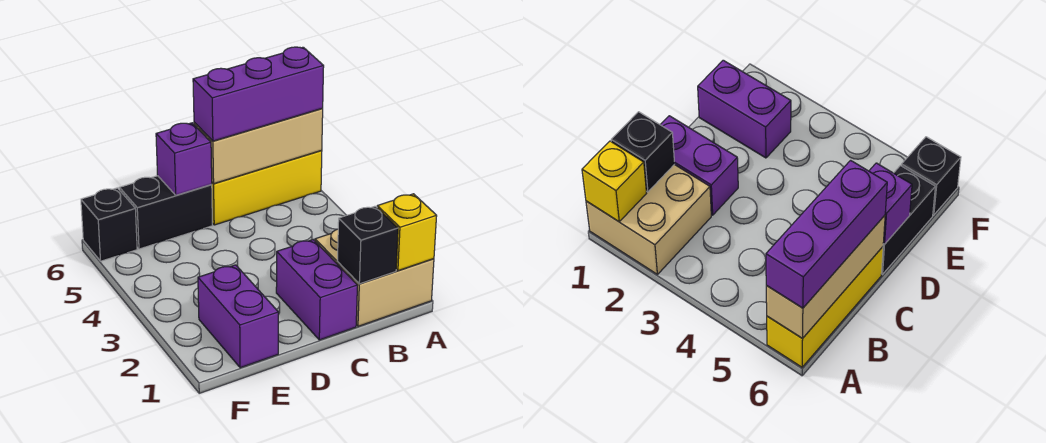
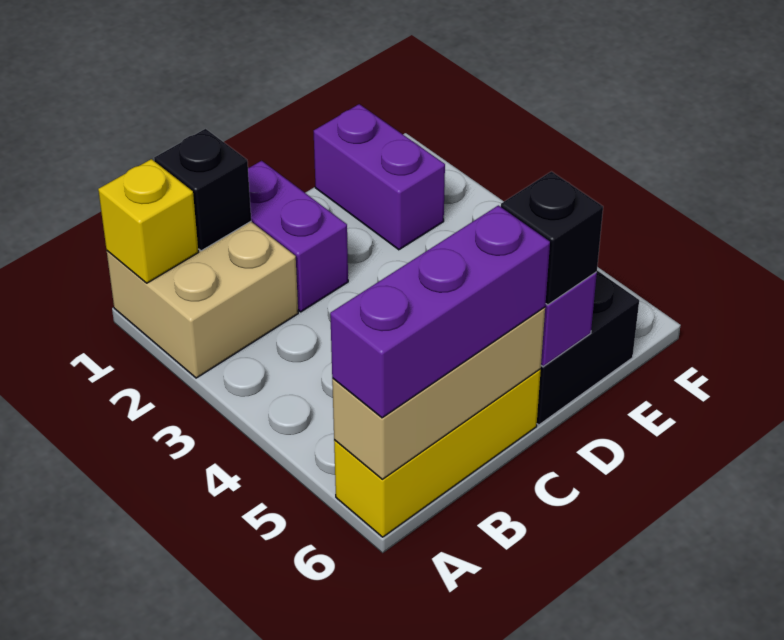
black brick F6 level 1 -> black brick D6 level 3

